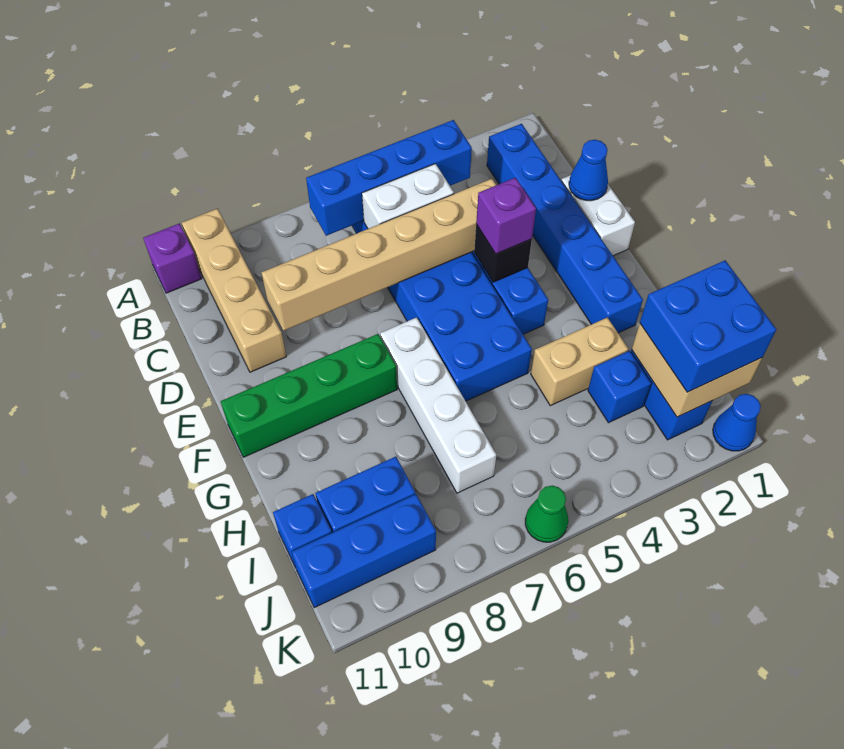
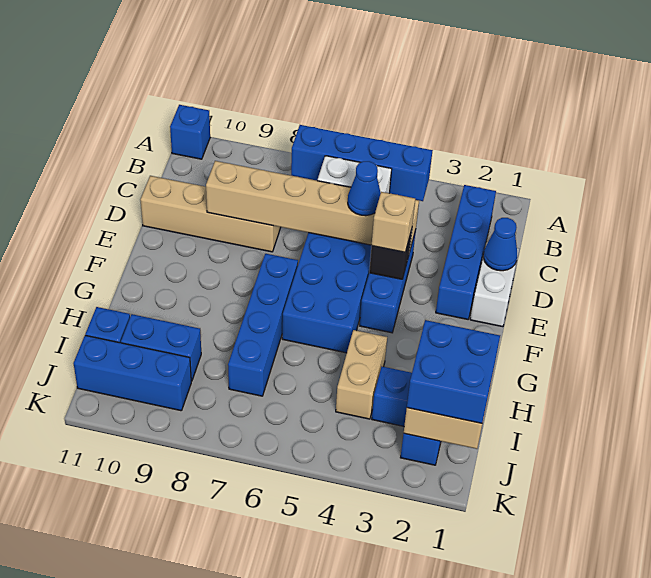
tan brick A10:D10 level 1 -> tan brick D8:D11 level 1
purple brick A11 level 1 -> blue brick A11 level 1
blue brick B2:G2 level 1 -> blue brick B2:E2 level 1
purple brick E4 level 3 -> tan brick E4 level 3
white brick F7:I7 level 1 -> blue brick F7:I7 level 1
green brick F8:F11 level 1 -> none
tan brick H3:H4 level 1 -> tan brick H4:I4 level 1
blue cone K1 level 1 -> blue cone D5 level 3
green cone K6 level 1 -> none

